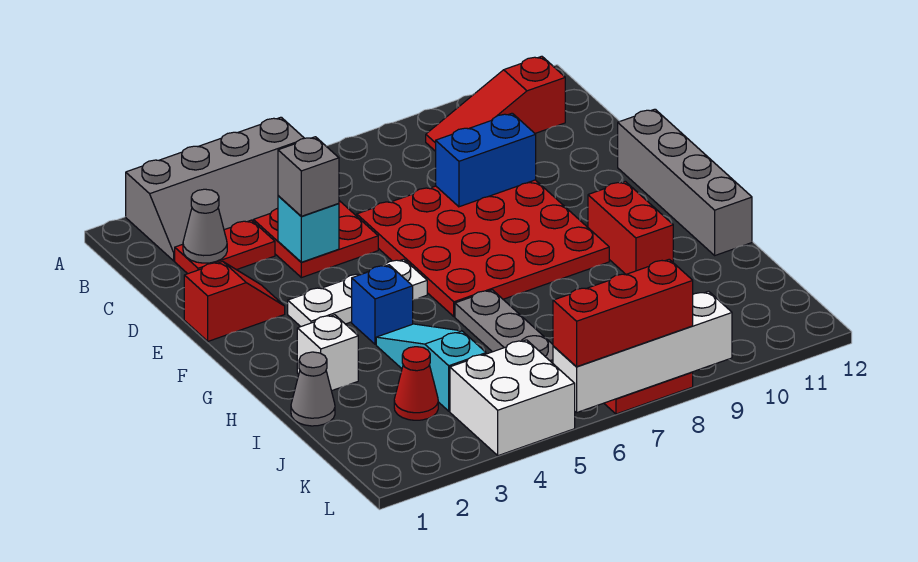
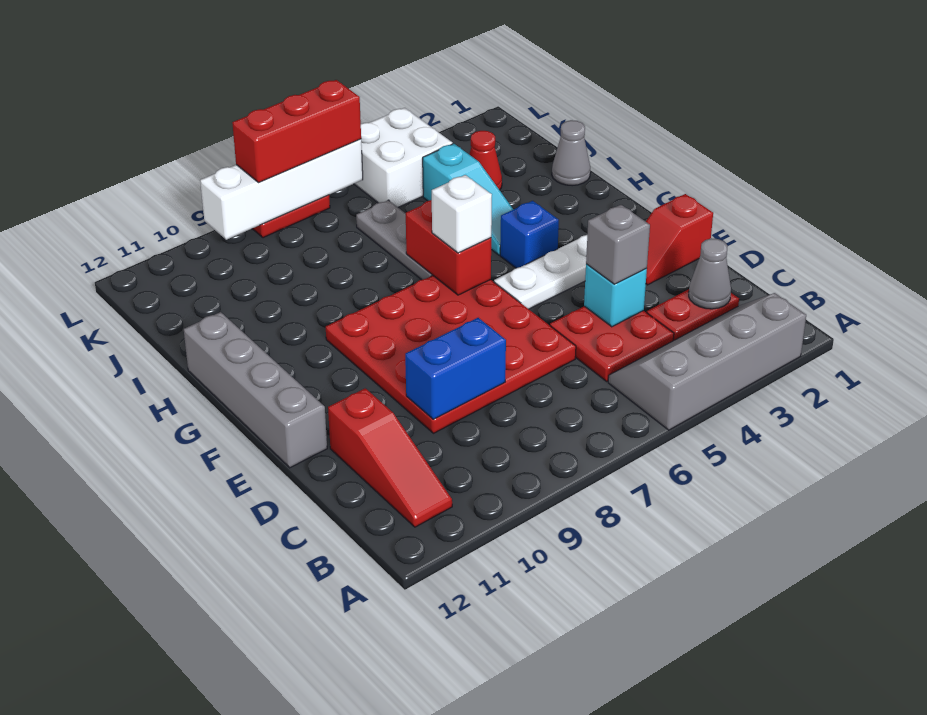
red slope B9:B11 level 1 top 11 -> red slope B11:D11 level 1 top D
red brick G10:H10 level 1 -> red brick G6:H6 level 2
white brick H2 level 1 -> white brick G6 level 3

